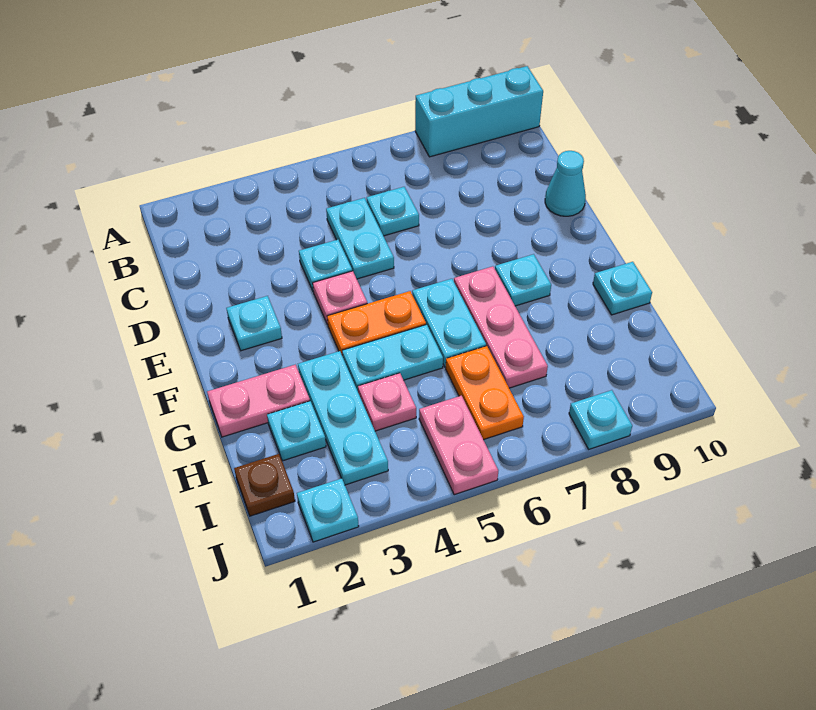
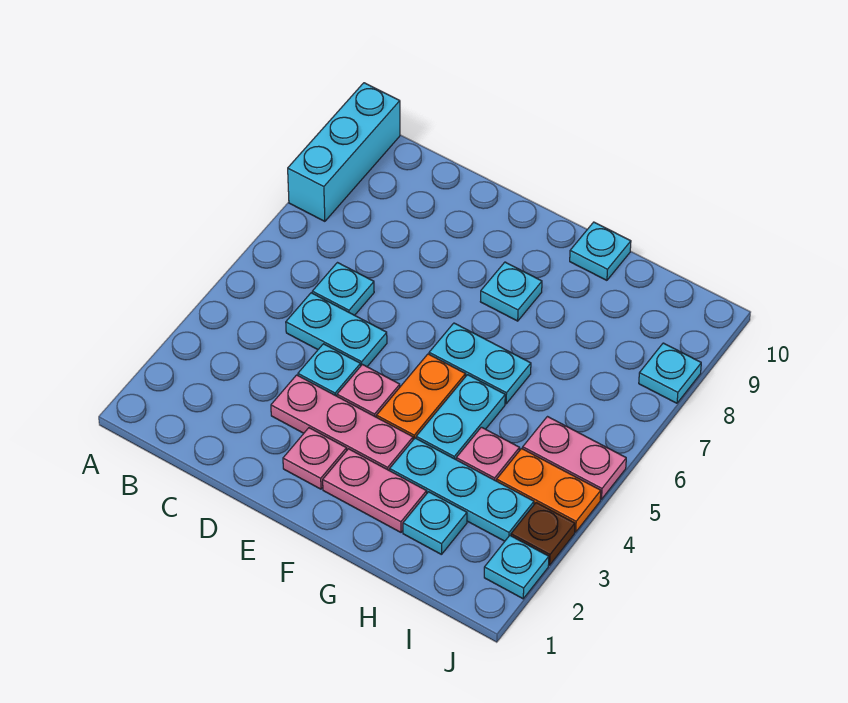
cyan cone D10 level 1 -> none
cyan plate E2 level 1 -> pink plate E2 level 1
pink plate F7:H7 level 1 -> pink plate D3:F3 level 1
pink plate G1:G2 level 1 -> pink plate F2:G2 level 1
orange plate H6:I6 level 1 -> orange plate I4:J4 level 1
brown plate I1 level 1 -> brown plate J3 level 1

